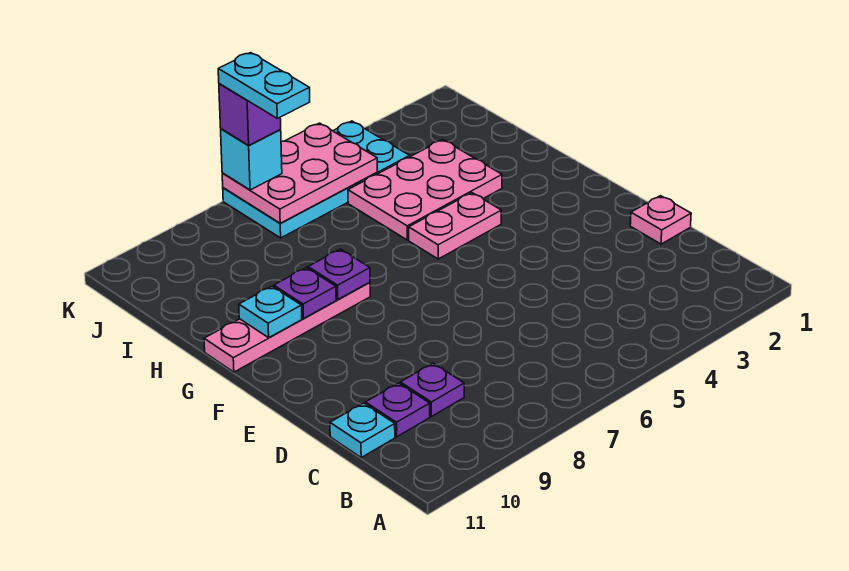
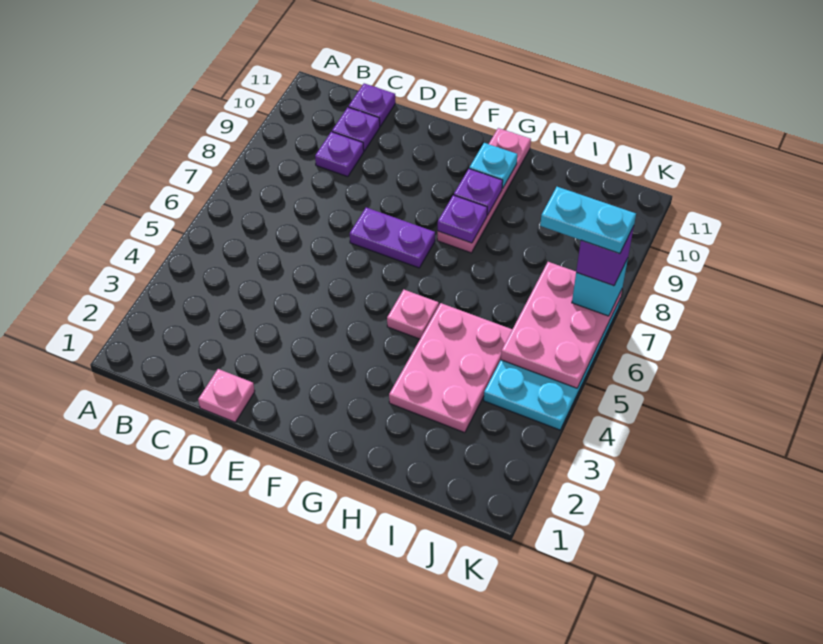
cyan plate C11 level 1 -> purple plate C11 level 1
none -> purple plate E7:F7 level 1
pink plate G4:G5 level 1 -> pink plate G5 level 1

